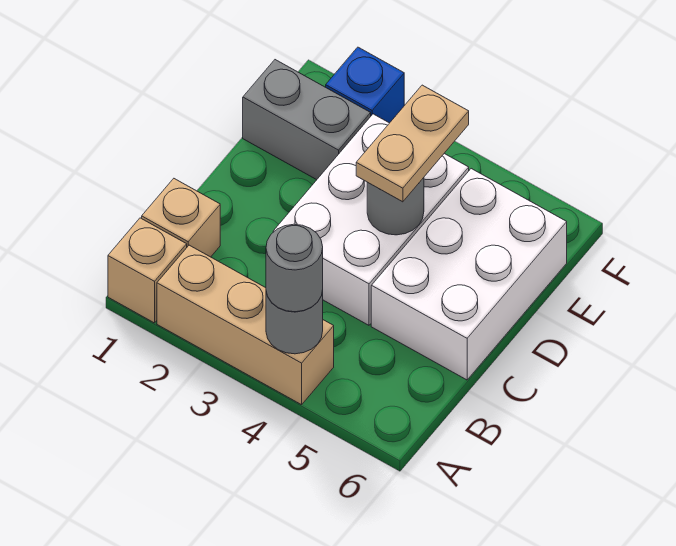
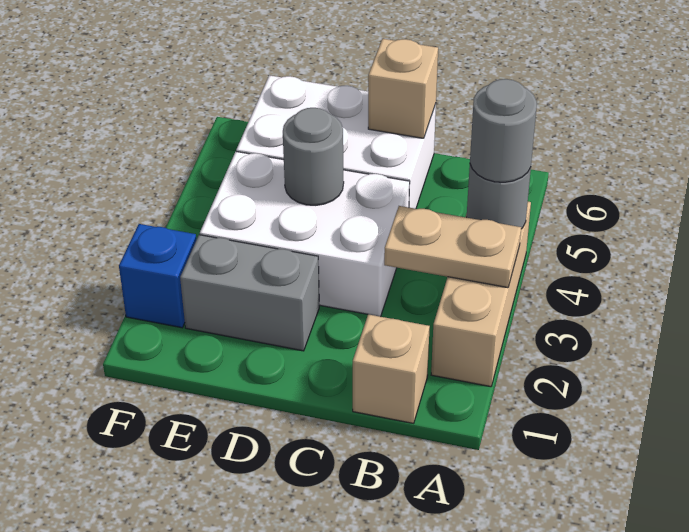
tan brick A1 level 1 -> tan brick C6 level 2
tan plate D4:E4 level 3 -> tan plate A3:B3 level 2
grey brick E1:E2 level 1 -> grey brick D2:E2 level 1

